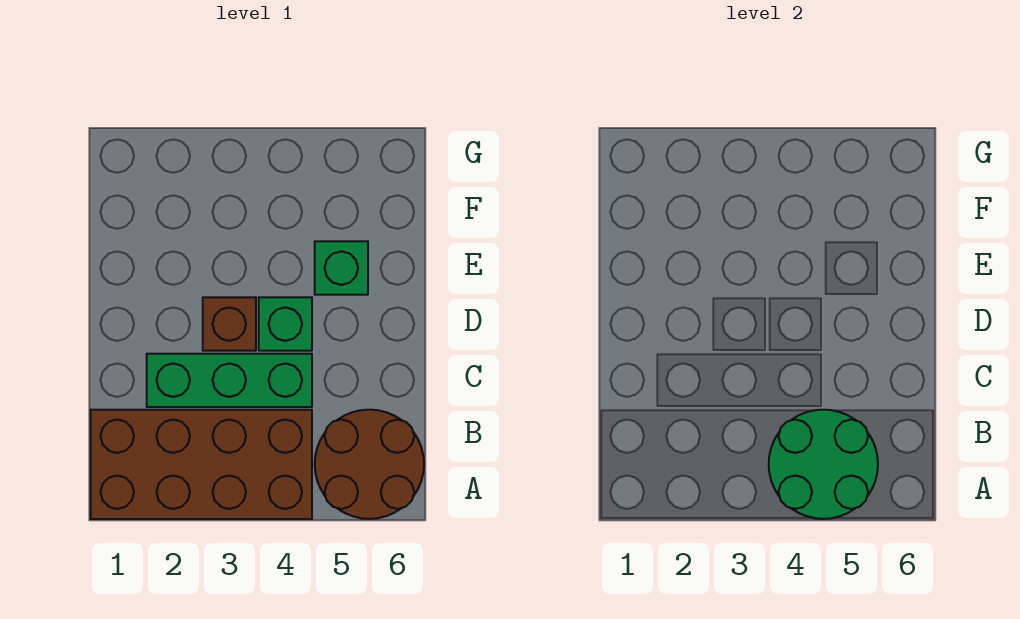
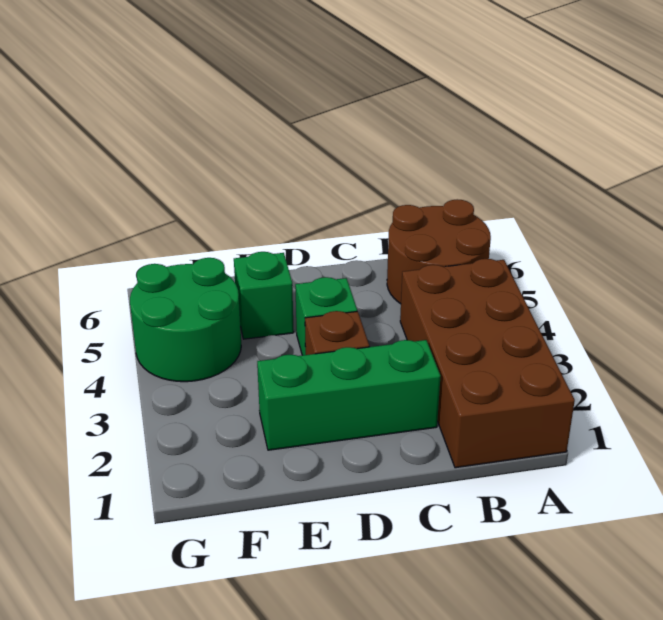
green round brick A4:B5 level 2 -> green round brick F4:G5 level 1
green brick C2:C4 level 1 -> green brick C2:E2 level 1

